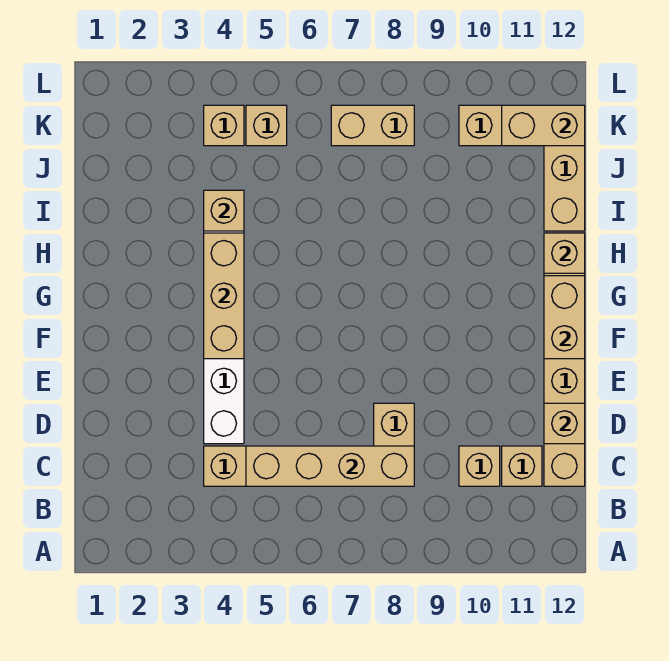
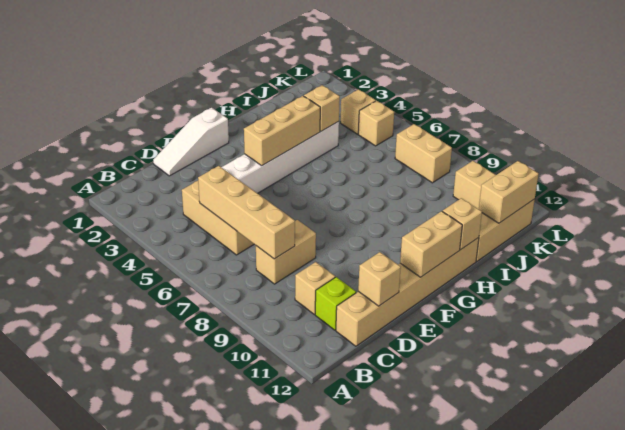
tan brick C11 level 1 -> lime brick C11 level 1
none -> white slope D1:F1 level 1 top F
tan brick K11:K12 level 2 -> tan brick J12:K12 level 2

